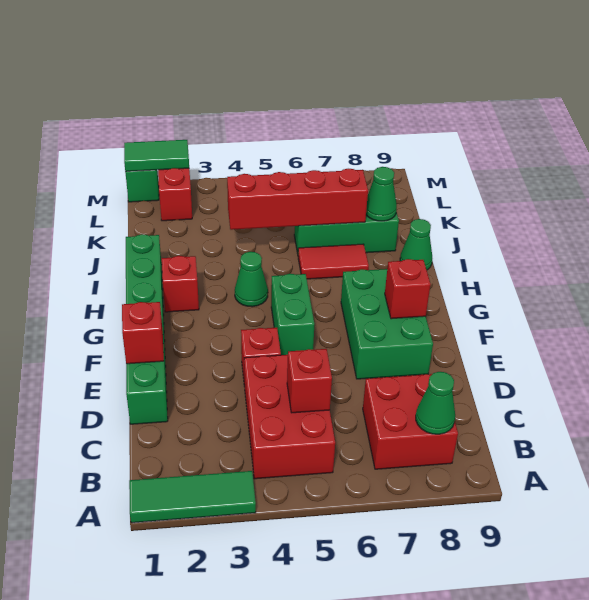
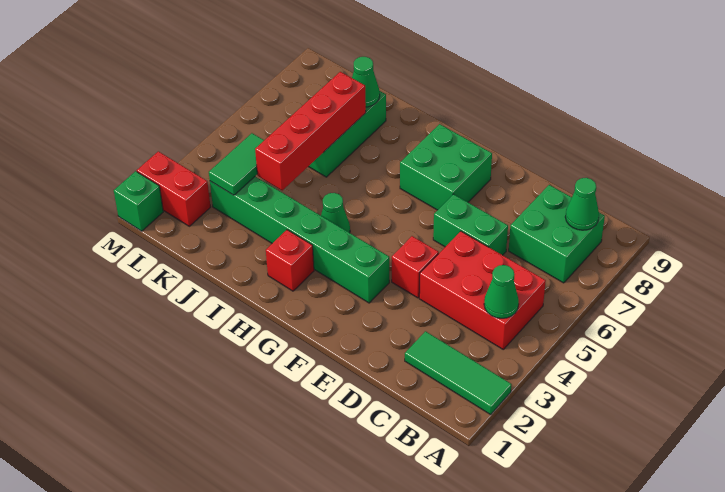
green tile A1:A3 level 1 -> green tile A2:C2 level 1
red brick B7:C8 level 1 -> green brick B7:C8 level 1
red brick C5 level 2 -> none
green brick D1:I1 level 1 -> green brick F3:K3 level 1
red brick E1 level 2 -> none
green brick E7:G8 level 1 -> green brick F7:G8 level 1
green brick F5:G5 level 1 -> green brick D6:E6 level 1
red brick F8 level 2 -> none
red tile I6:I7 level 1 -> none
green cone I9 level 1 -> green cone B4 level 2
green tile M1:M2 level 2 -> green tile K3:K4 level 2

